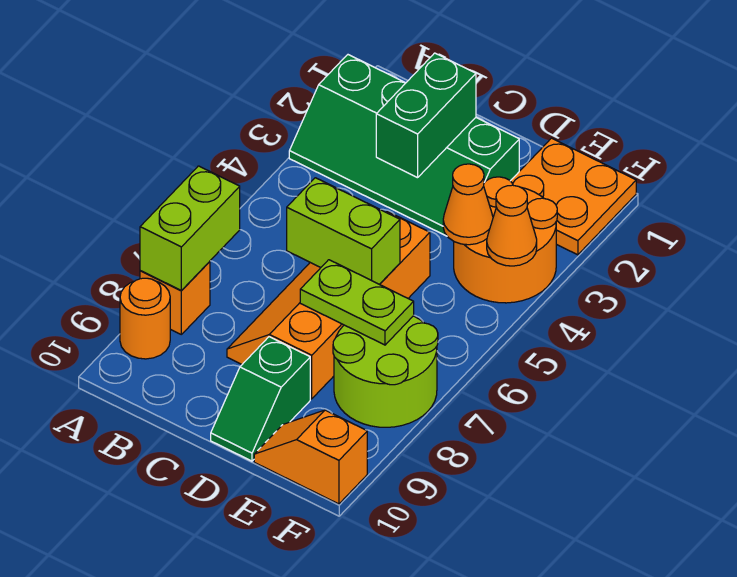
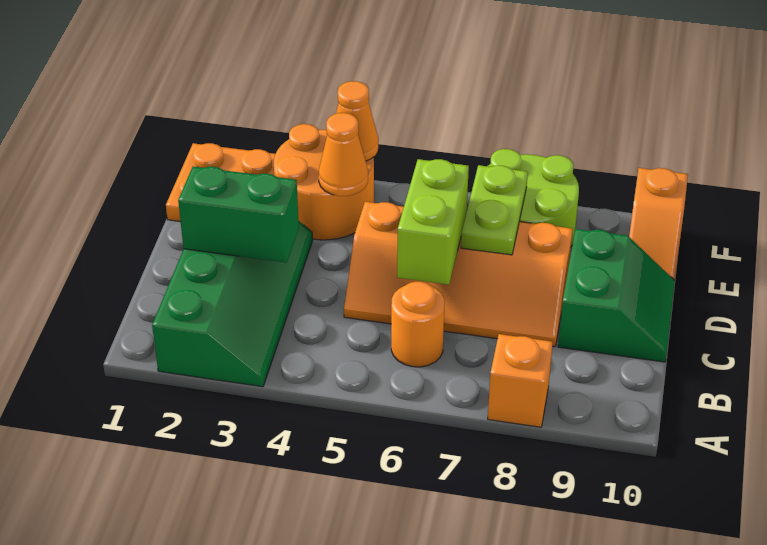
lime brick A7:A8 level 2 -> none
orange round brick A9 level 1 -> orange round brick B6 level 1
green slope D9:D10 level 1 top 9 -> green slope C9:D10 level 1 top 9

